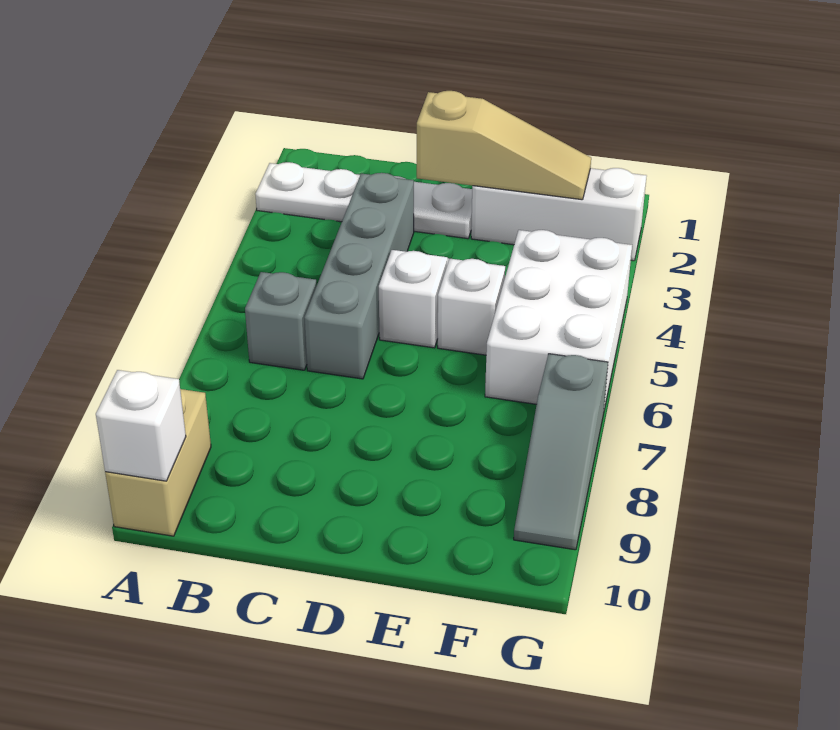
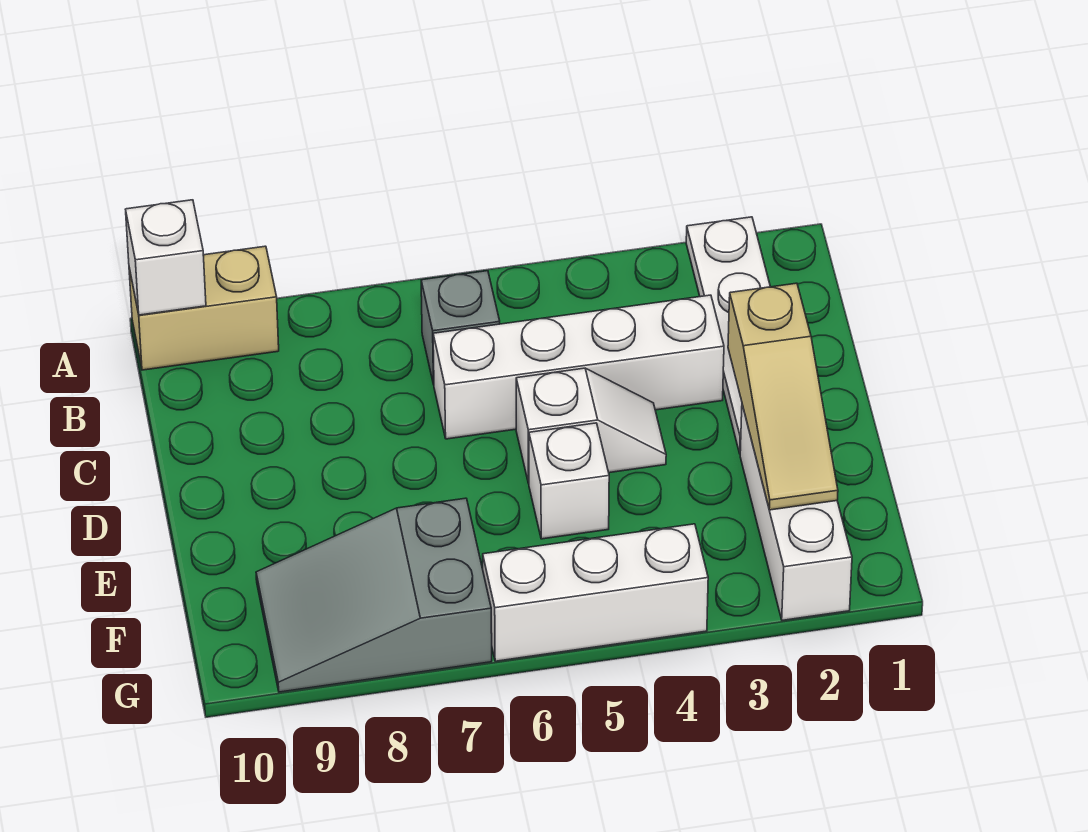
grey brick C3:C6 level 1 -> white brick C3:C6 level 1
white brick F4:G6 level 1 -> white brick G4:G6 level 1
grey slope G7:G9 level 1 top 7 -> grey slope F7:G9 level 1 top 7

